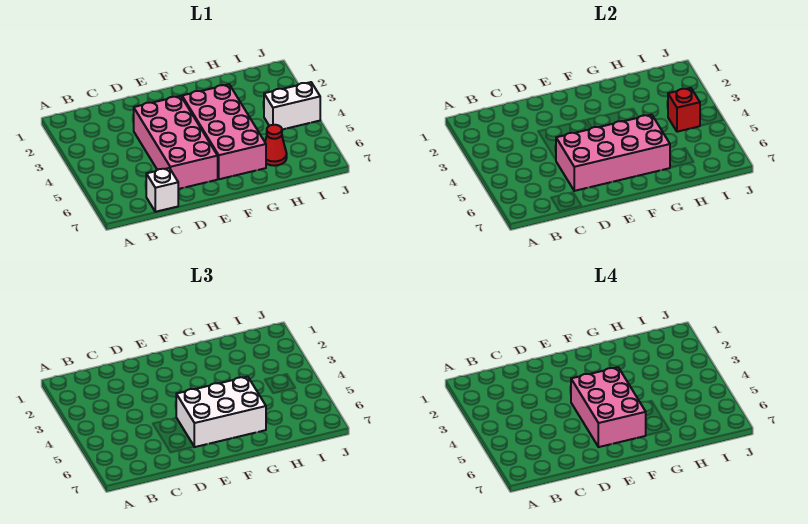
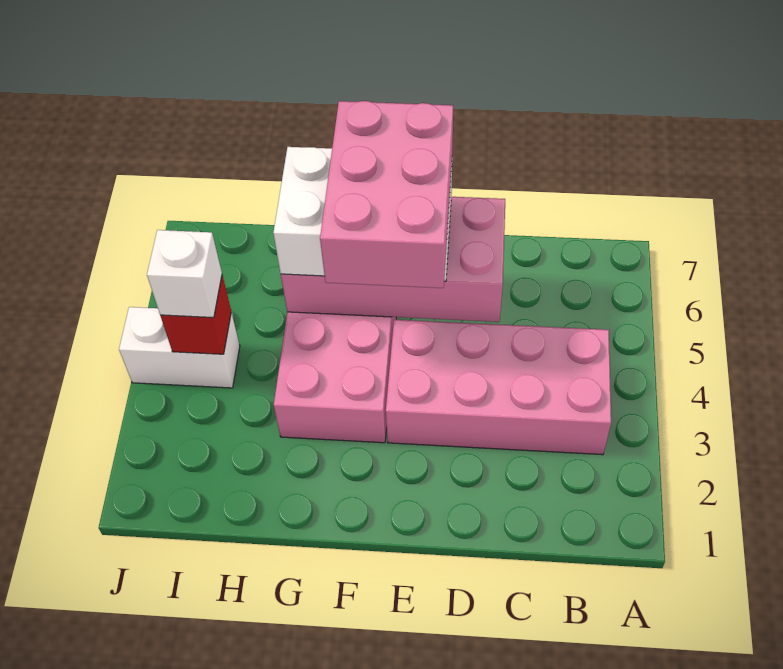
white brick C7 level 1 -> white brick I4 level 3
pink brick D3:E6 level 1 -> pink brick B3:E4 level 1
red cone H6 level 1 -> none

